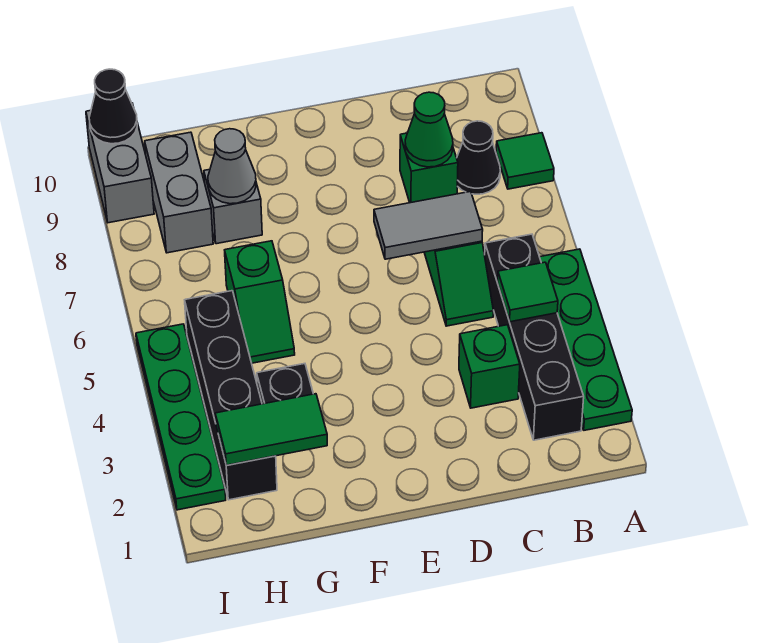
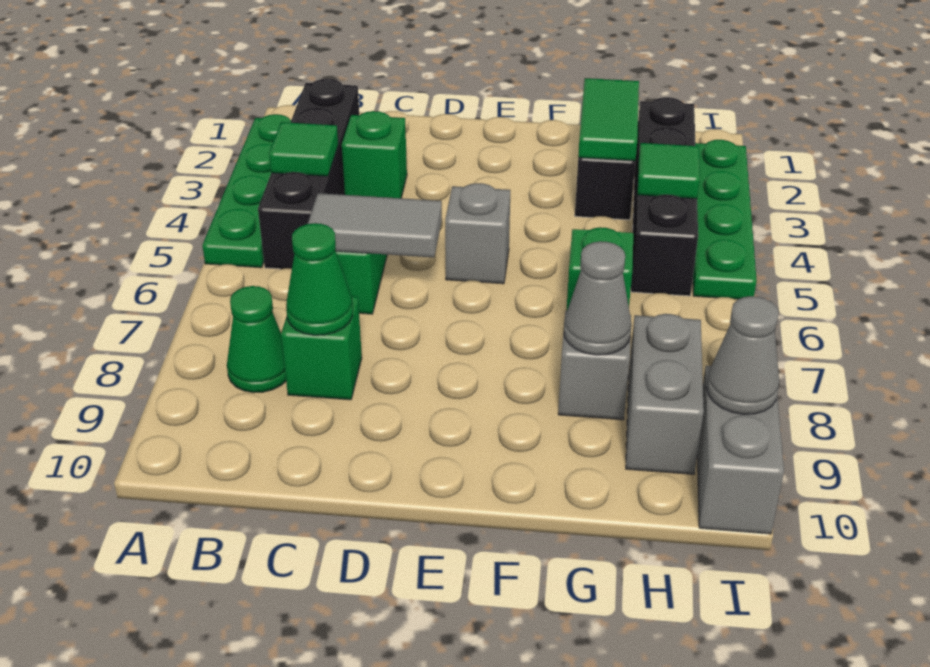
green tile A8 level 1 -> green tile H4 level 2
black cone B8 level 1 -> green cone B8 level 1
none -> grey brick E5 level 1
green tile G2:H2 level 2 -> green tile G2:G3 level 2
none -> grey cone I9 level 2
black cone I10 level 2 -> none

